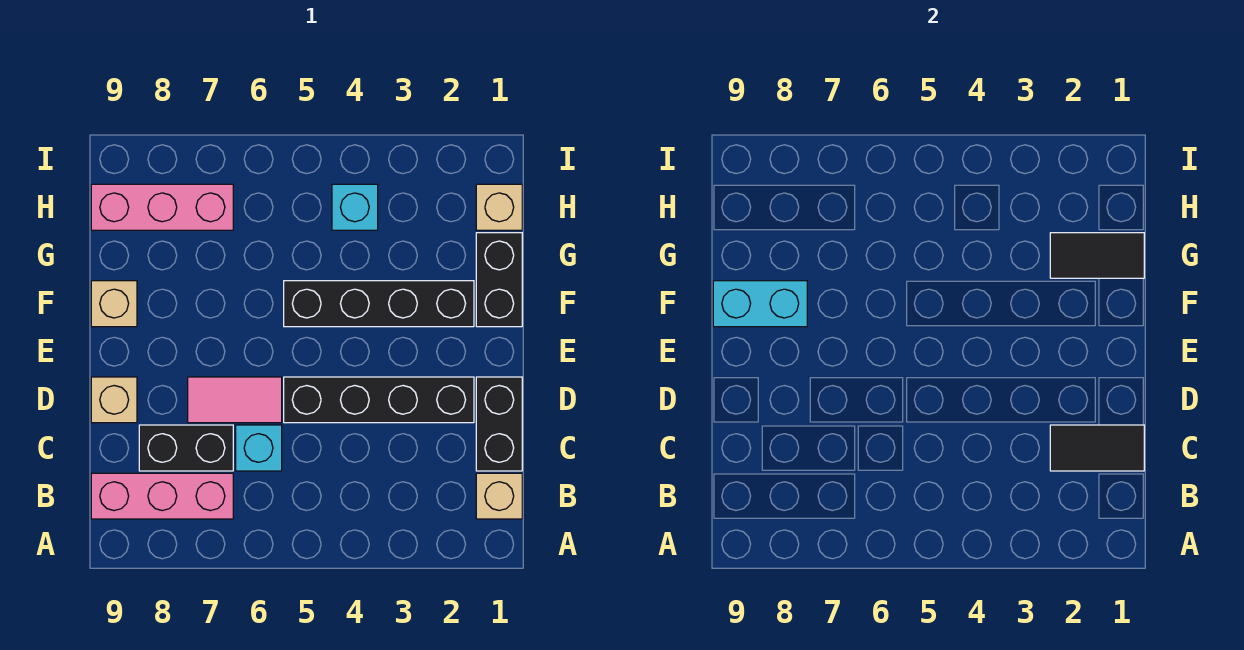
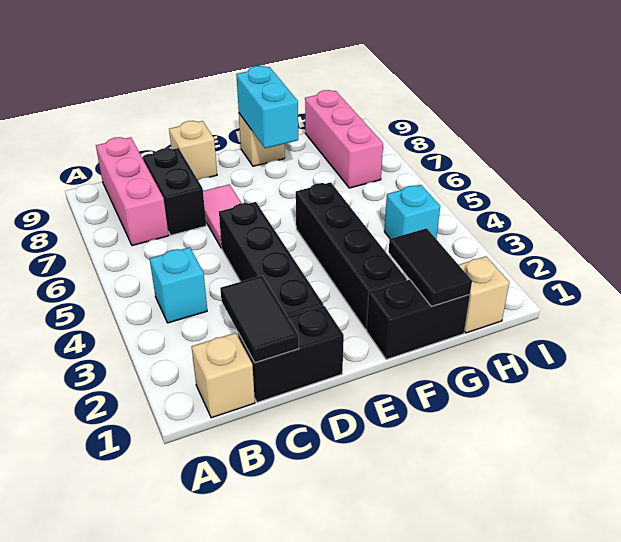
cyan brick C6 level 1 -> cyan brick B4 level 1

